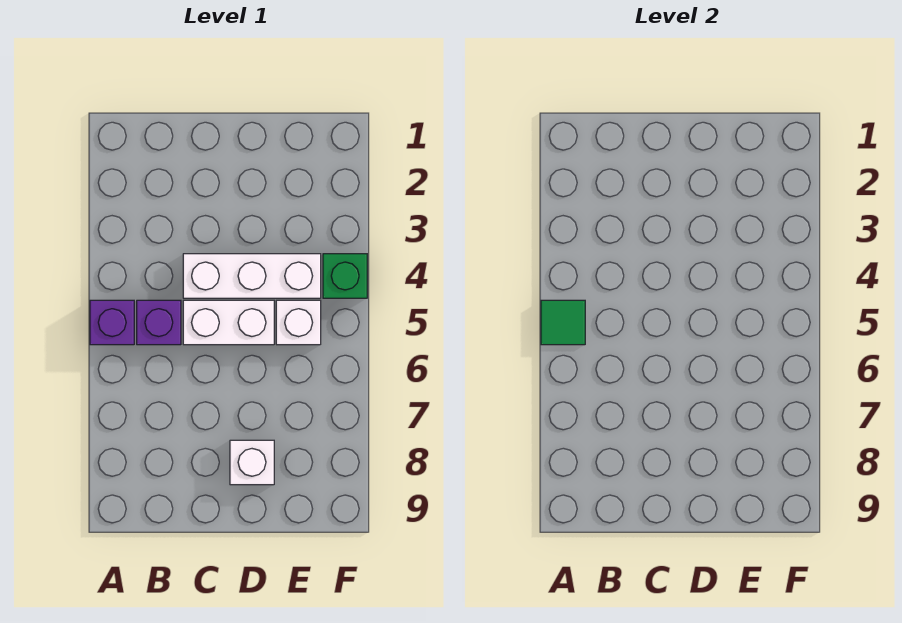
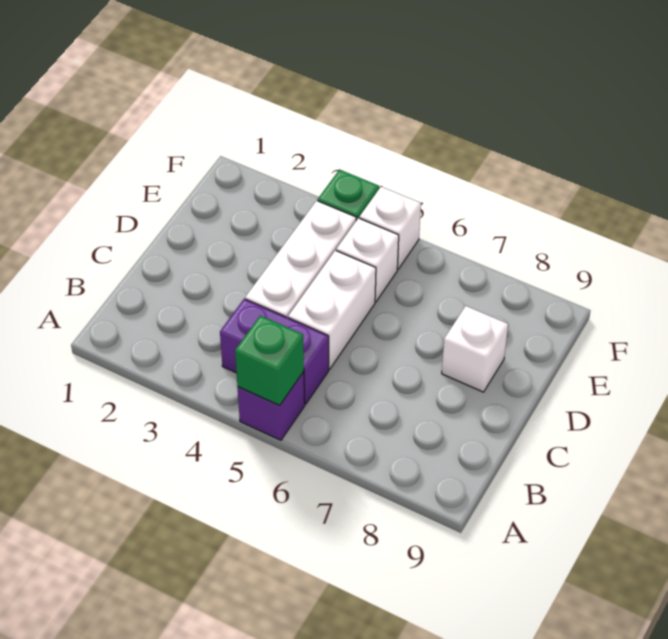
green tile A5 level 2 -> green brick A5 level 2
purple brick B5 level 1 -> purple brick B4:B5 level 1
none -> white brick F5 level 1

